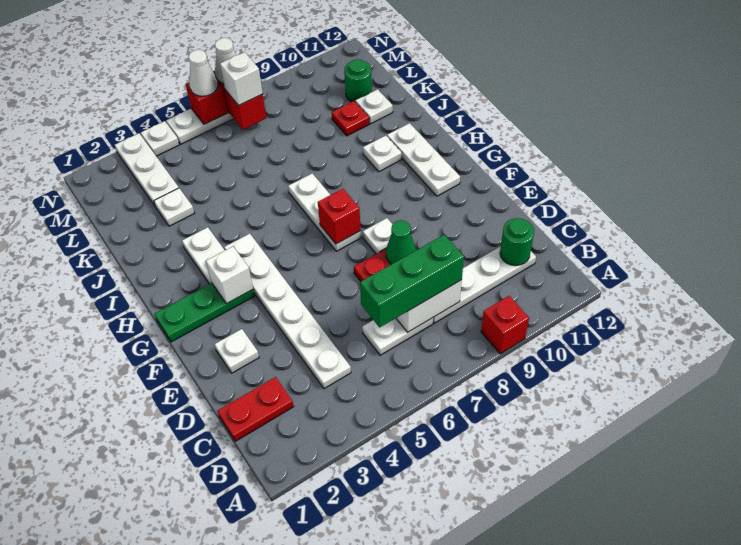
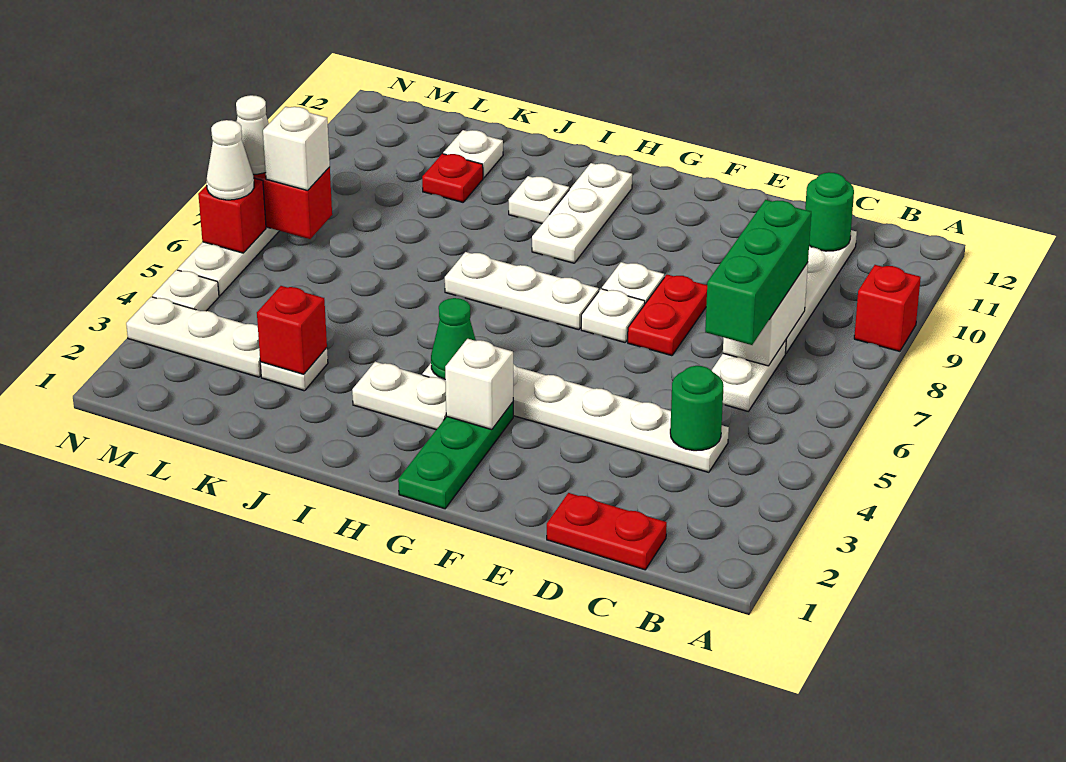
red plate C1:C2 level 1 -> red plate C1:D1 level 1
white plate E2 level 1 -> white plate F7 level 1
green cone E8 level 2 -> green cone H4 level 2
red brick G7 level 2 -> red brick K3 level 2
white plate G11:I11 level 1 -> white plate H9:H11 level 1
green round brick L11 level 1 -> green round brick C4 level 2

